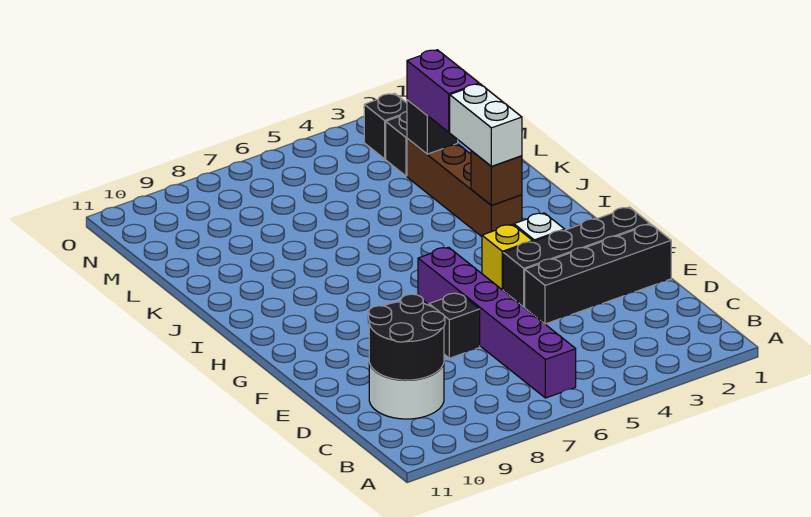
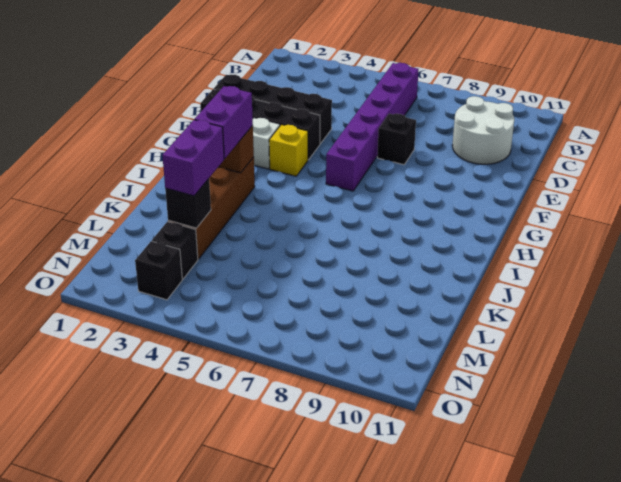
black round brick C9:D10 level 2 -> none
white brick I3:J3 level 3 -> purple brick I3:J3 level 3

